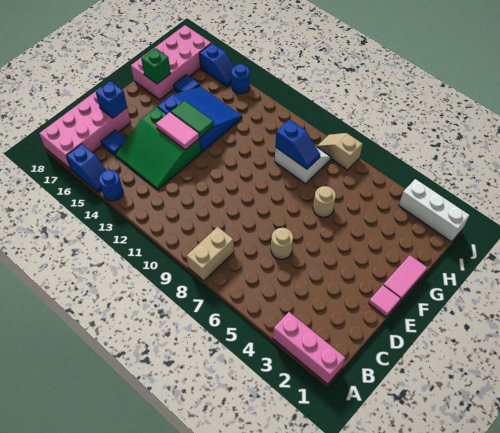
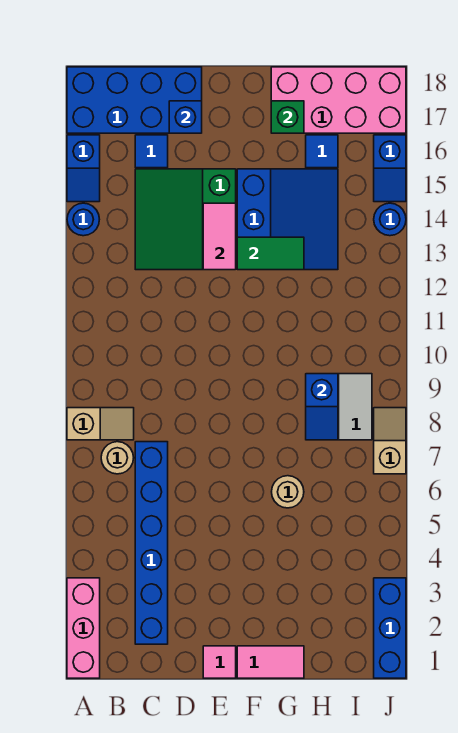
tan brick A8:B8 level 1 -> tan slope A8:B8 level 1 top A
pink brick A17:D18 level 1 -> blue brick A17:D18 level 1
none -> blue brick C2:C7 level 1
tan round brick D6 level 1 -> tan round brick B7 level 1
green tile F13:F14 level 2 -> green tile F13:G13 level 2
white brick J1:J3 level 1 -> blue brick J1:J3 level 1

